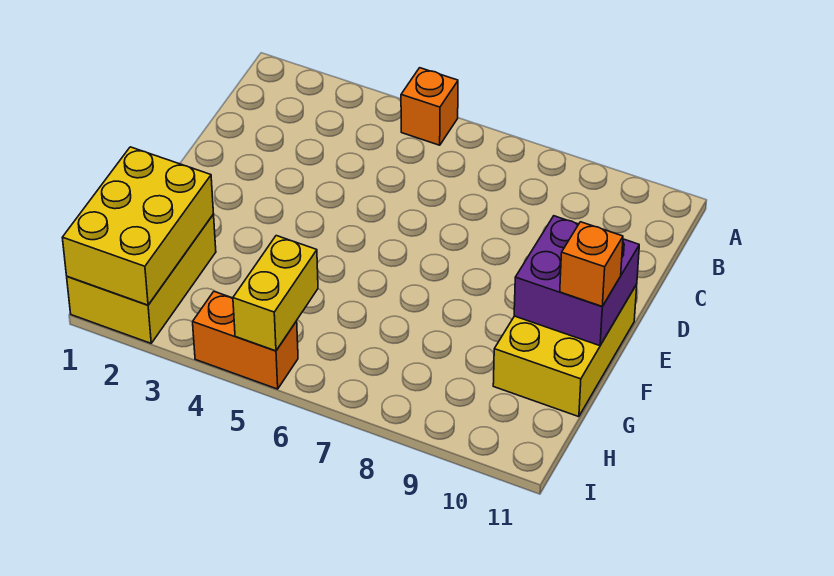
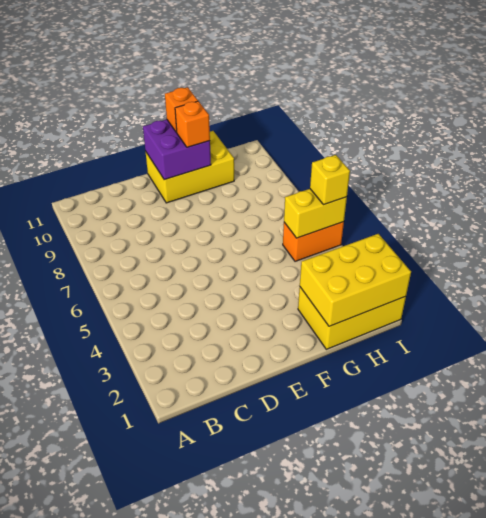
orange brick A5 level 1 -> orange brick F10 level 3
orange brick I4:I5 level 1 -> orange brick H5:I5 level 1
none -> yellow brick I5 level 3

